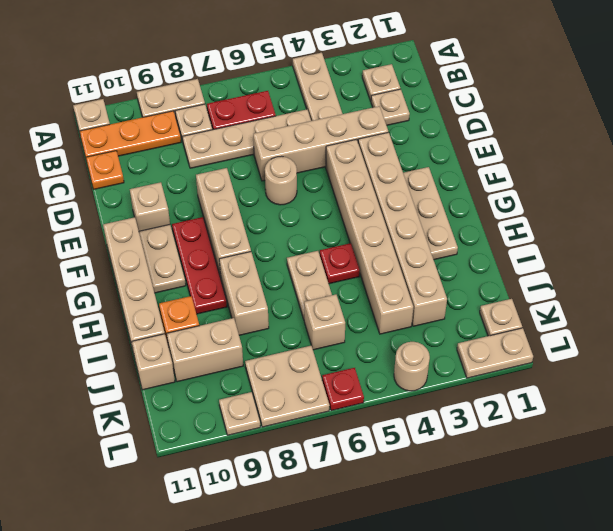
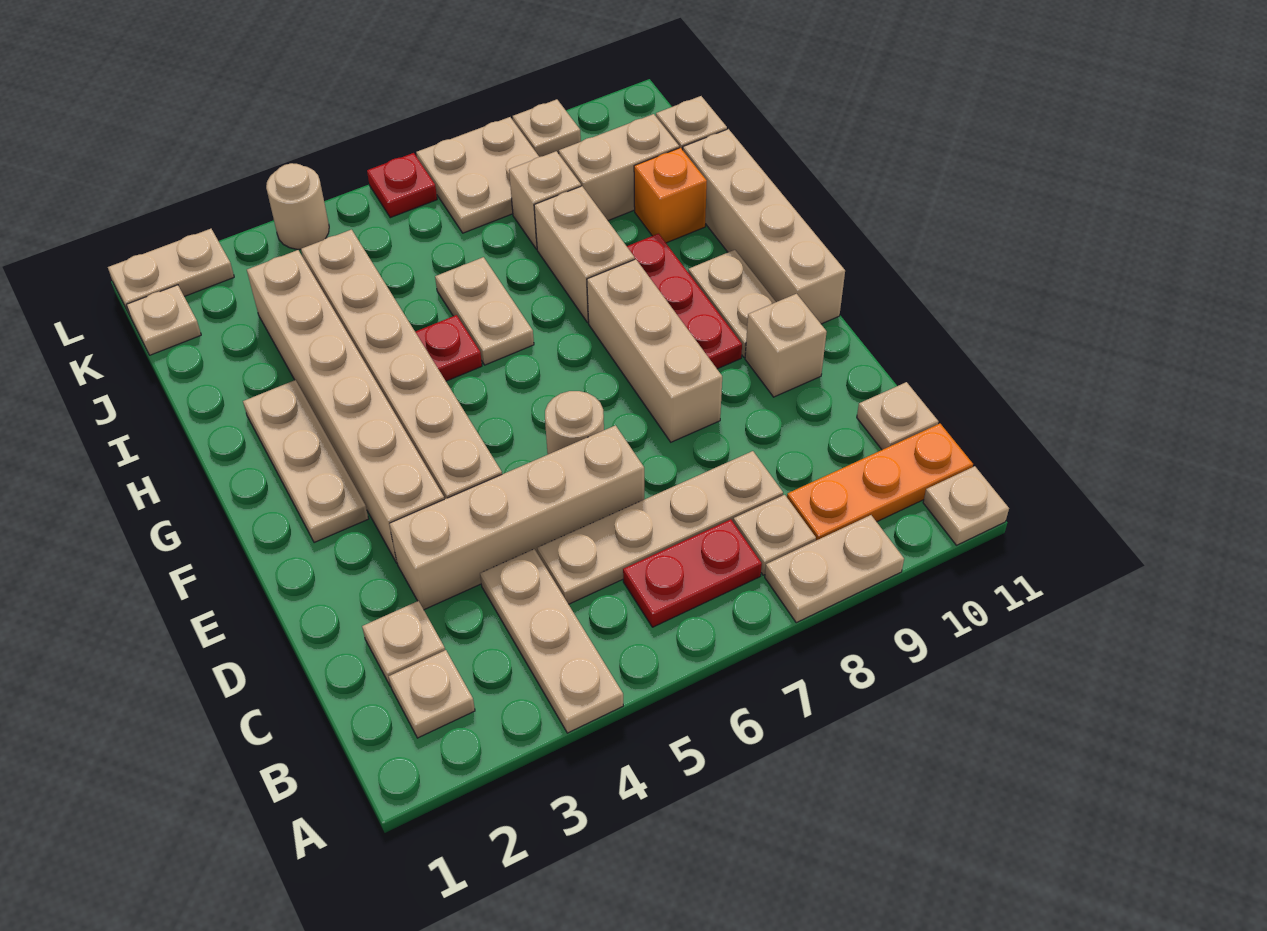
orange plate C11 level 1 -> tan plate C11 level 1
tan brick J6 level 1 -> tan brick J8 level 1

